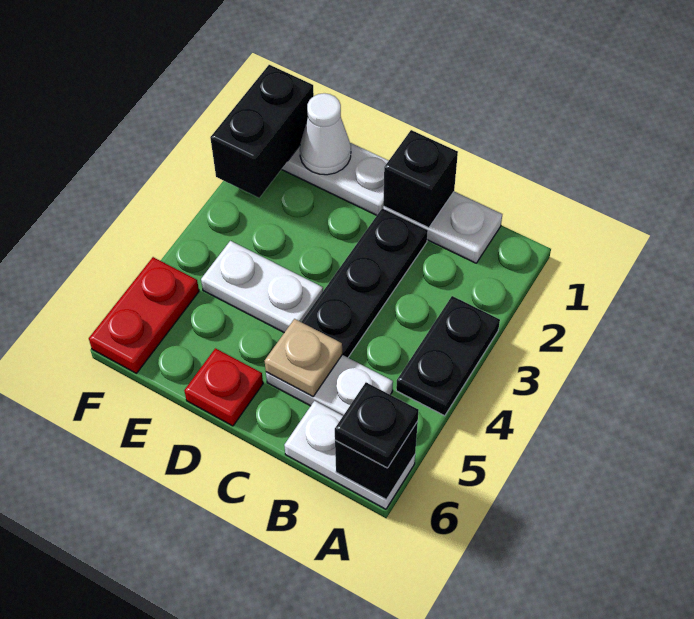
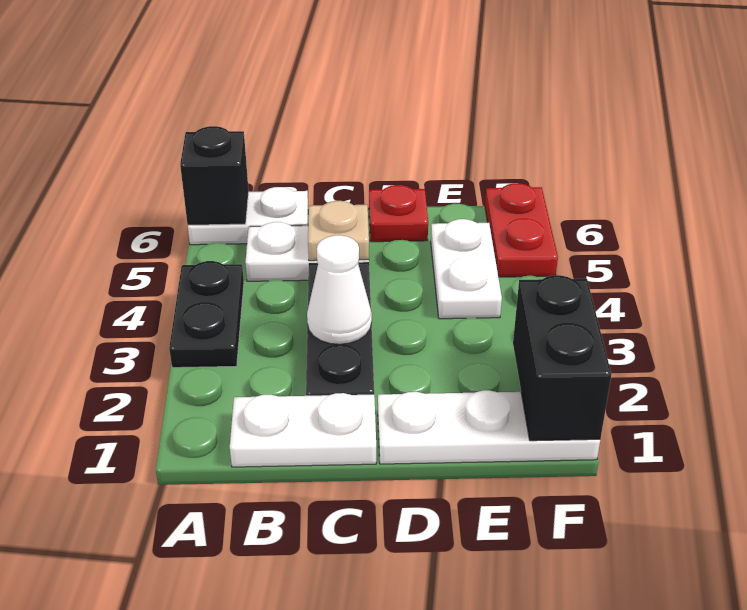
black plate A6 level 3 -> none
black brick C1 level 2 -> none
white plate D4:E4 level 1 -> white plate E4:E5 level 1
white cone E1 level 2 -> white cone C3 level 2

